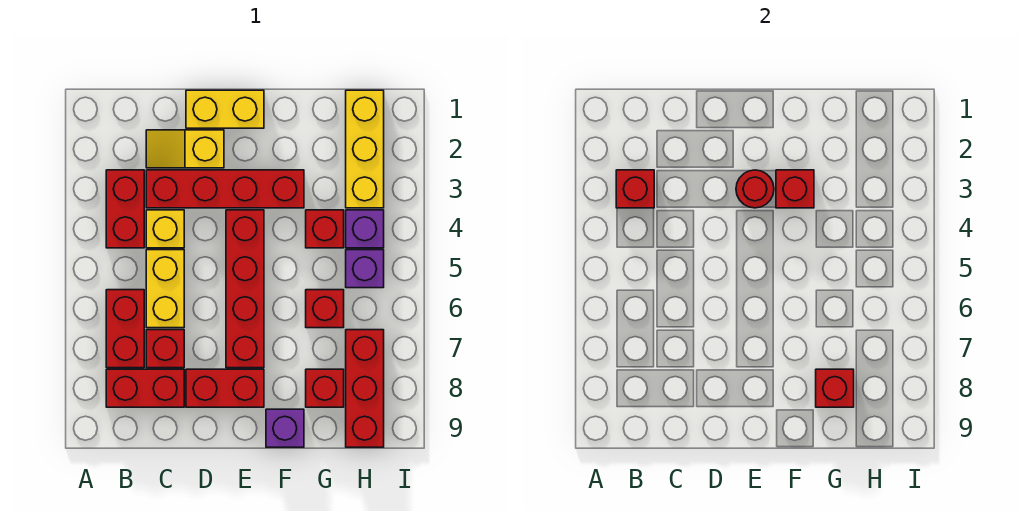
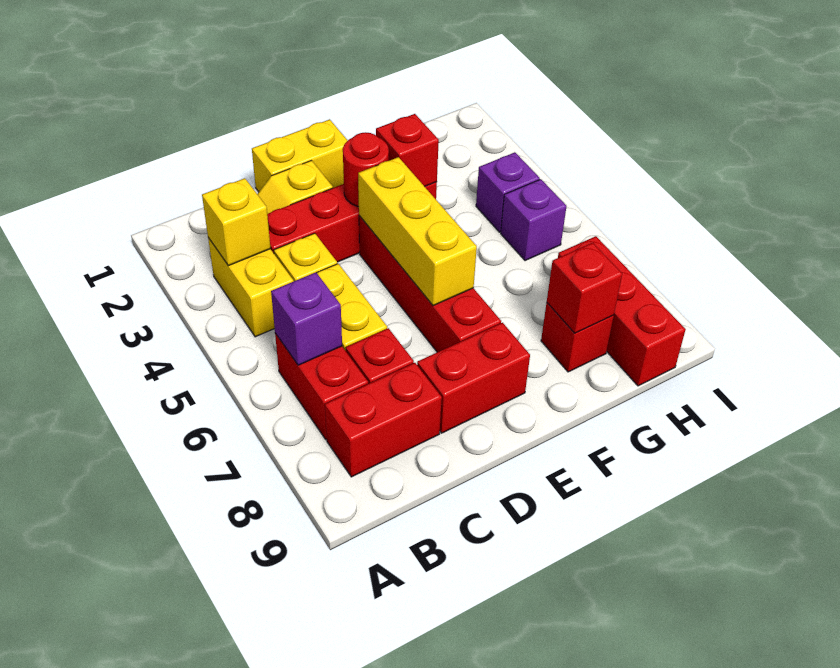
red brick B3:B4 level 1 -> yellow brick B3:B4 level 1
red brick B3 level 2 -> yellow brick B3 level 2
purple brick F9 level 1 -> purple brick B6 level 2
red brick G4 level 1 -> none
red brick G6 level 1 -> none
yellow brick H1:H3 level 1 -> yellow brick E4:E6 level 2

